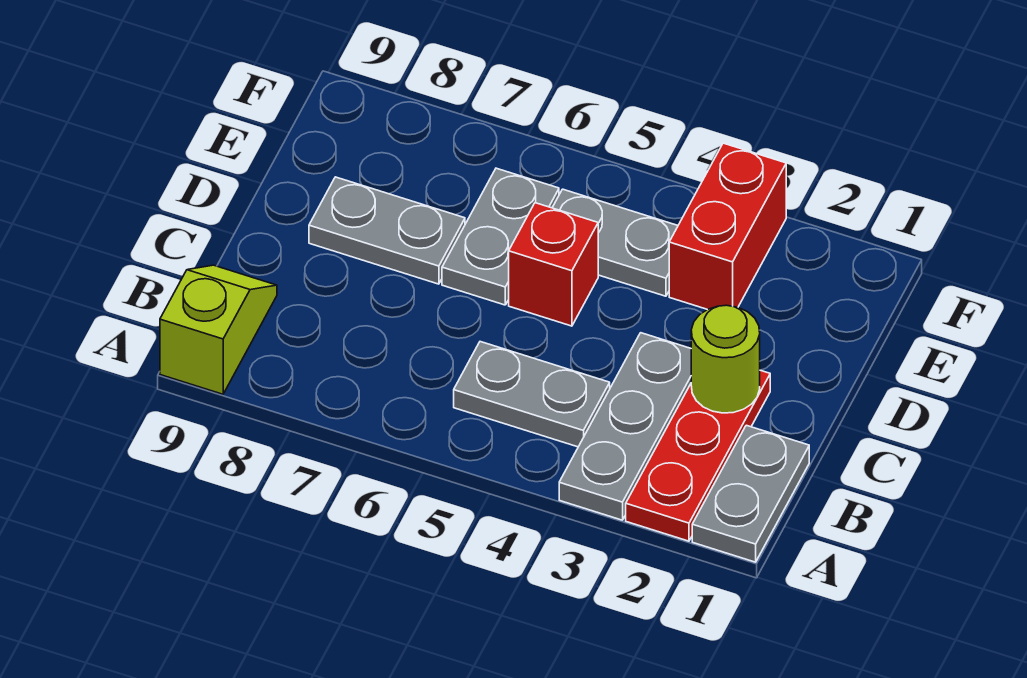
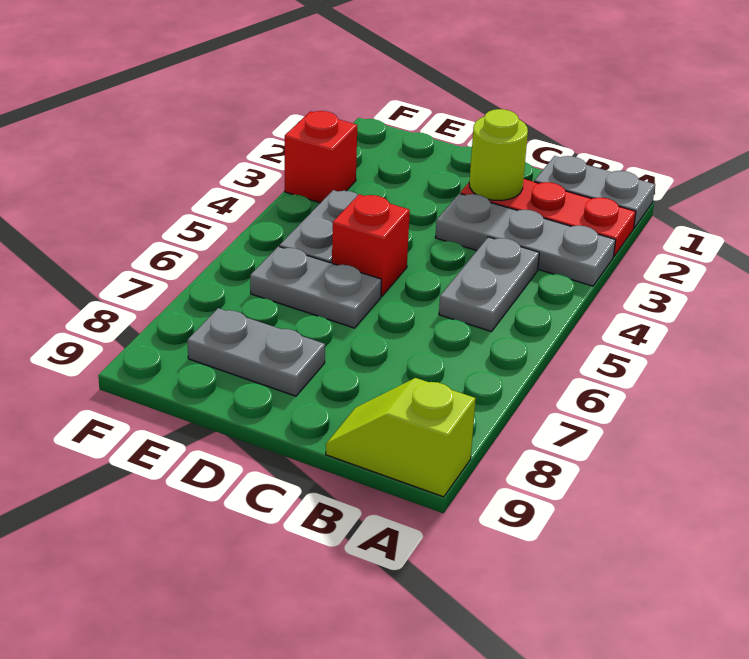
grey plate D7:D8 level 1 -> grey plate D8:E8 level 1
red brick E3:F3 level 1 -> red brick F3 level 1

